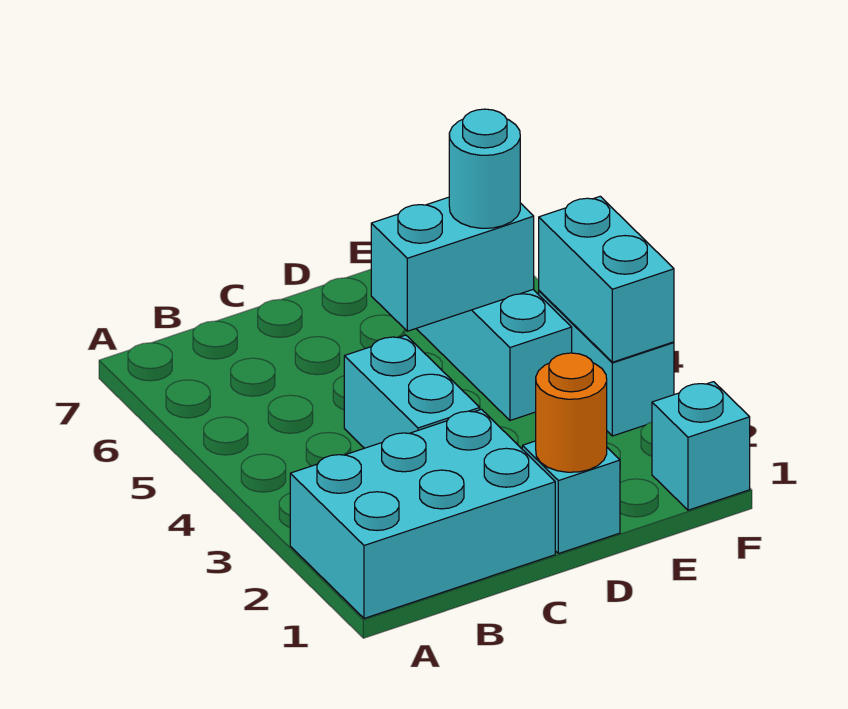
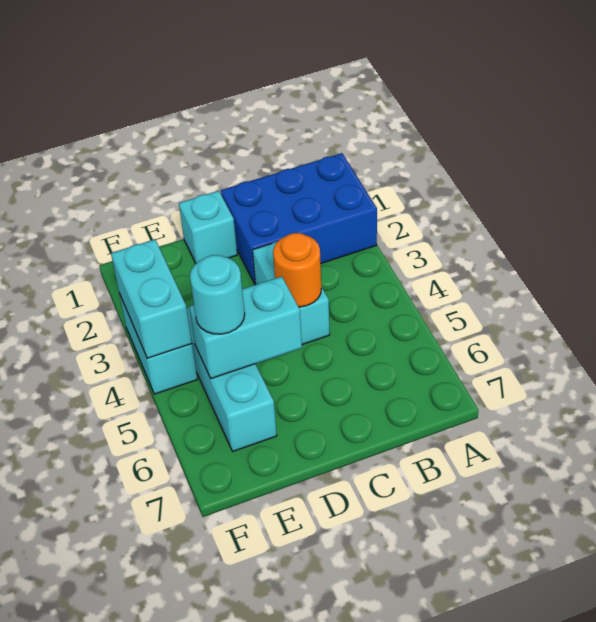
cyan brick A1:C2 level 1 -> blue brick A1:C2 level 1
orange round brick D1 level 2 -> orange round brick C4 level 2
cyan brick F1 level 1 -> none

